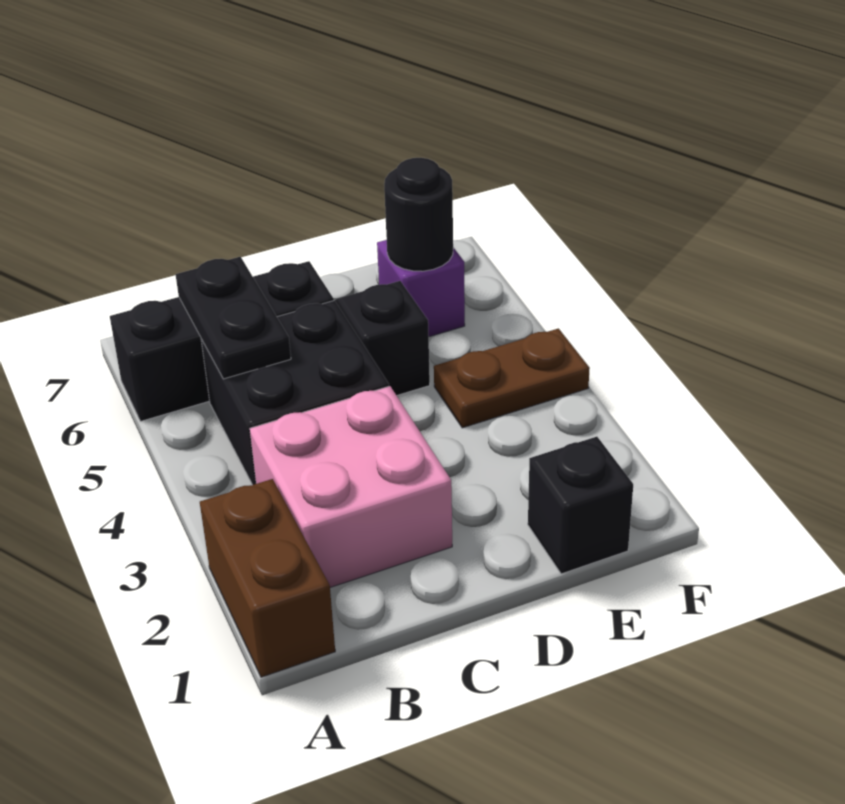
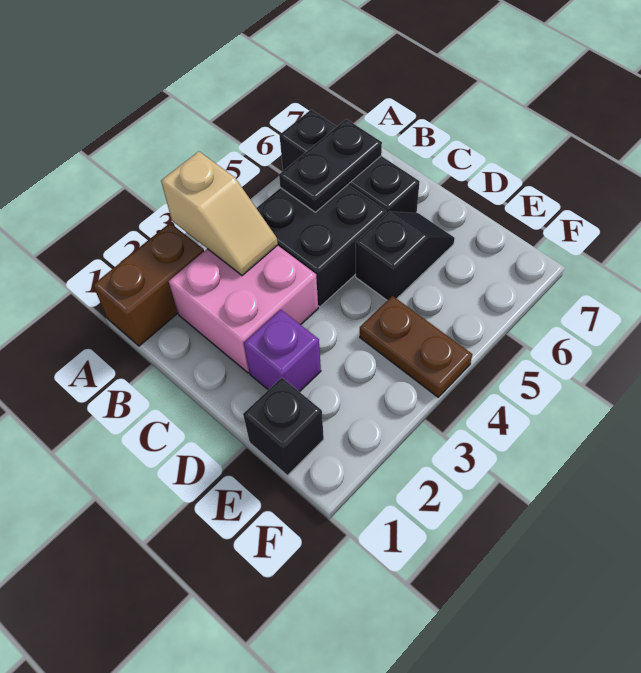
none -> tan slope A3:B3 level 2 top A
purple brick E6 level 1 -> purple brick D2 level 1
black round brick E6 level 2 -> none

